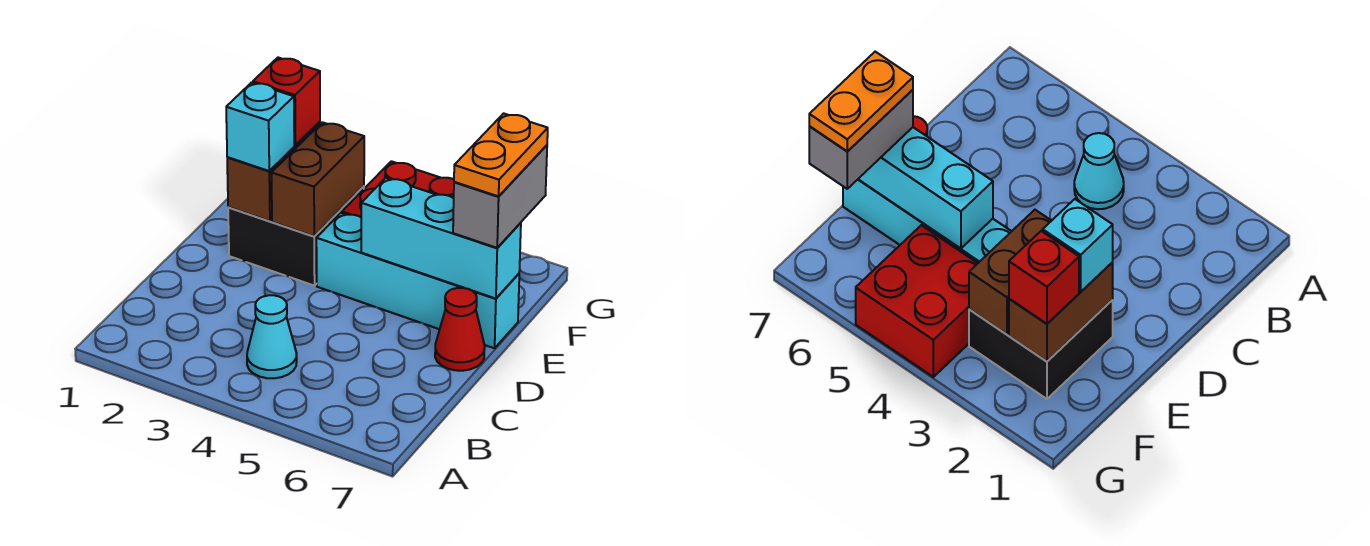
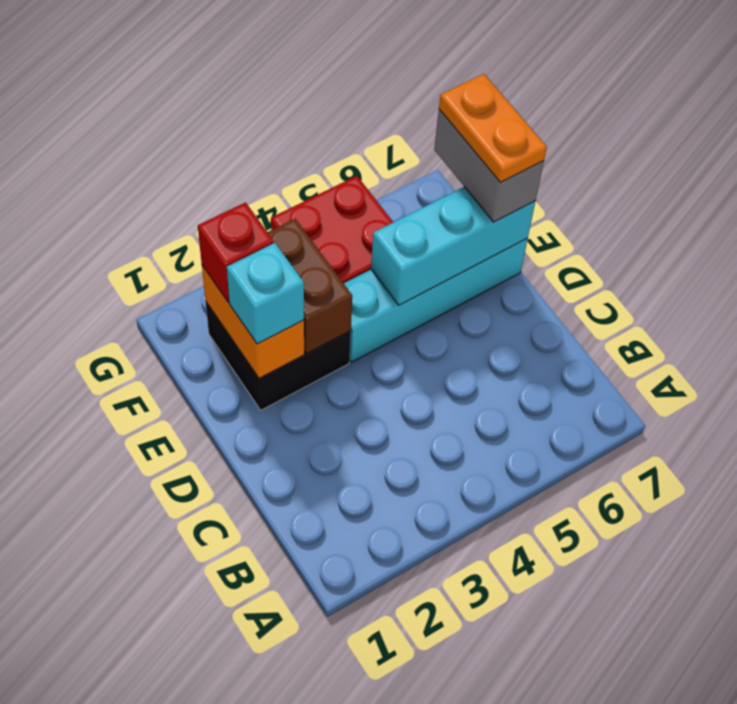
cyan cone B4 level 1 -> none
red cone D7 level 1 -> none
brown brick E2:F2 level 2 -> orange brick E2:F2 level 2

